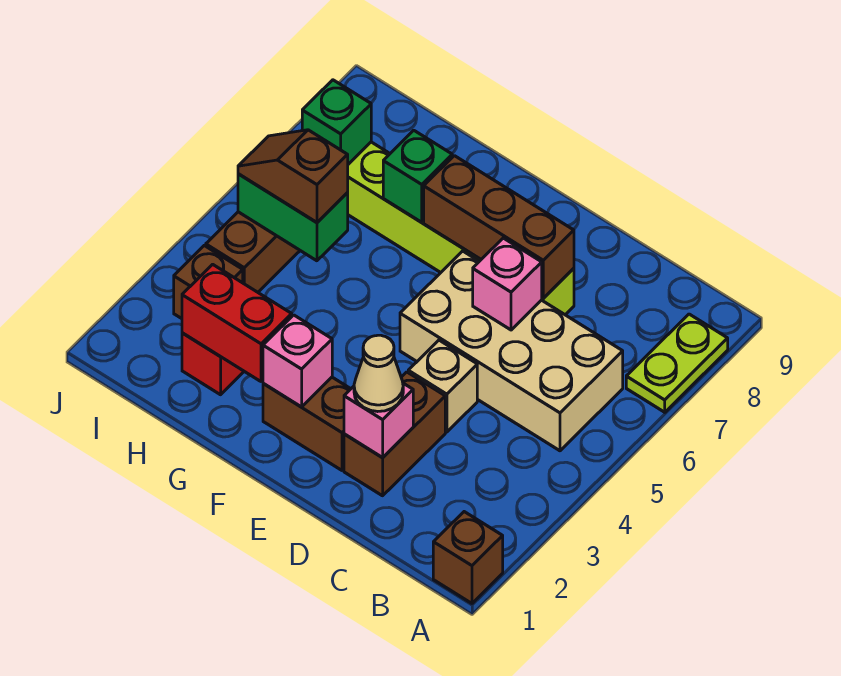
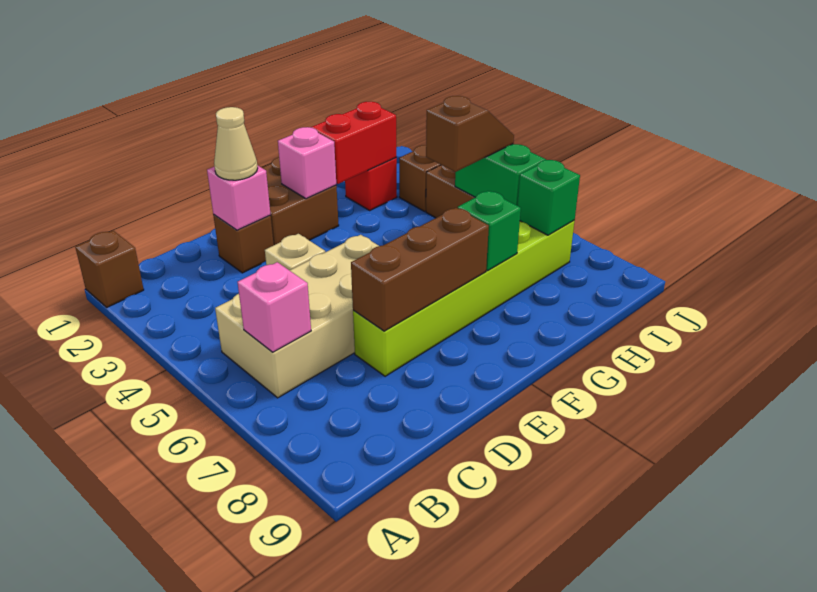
lime plate A7:A8 level 1 -> none
brown brick D2:D3 level 1 -> brown brick D2 level 1
pink brick D6 level 2 -> pink brick B6 level 2
brown brick E2:F2 level 1 -> brown brick E1:F2 level 1
green brick H5:I5 level 2 -> green brick I5:I6 level 2

